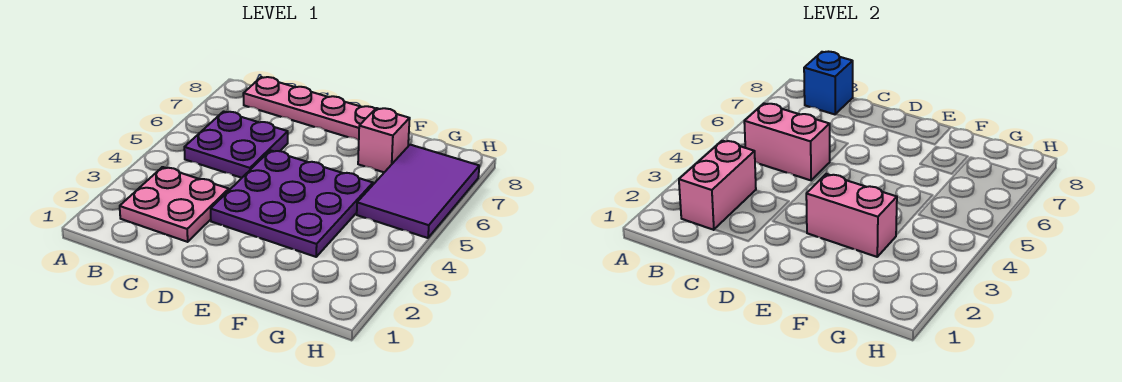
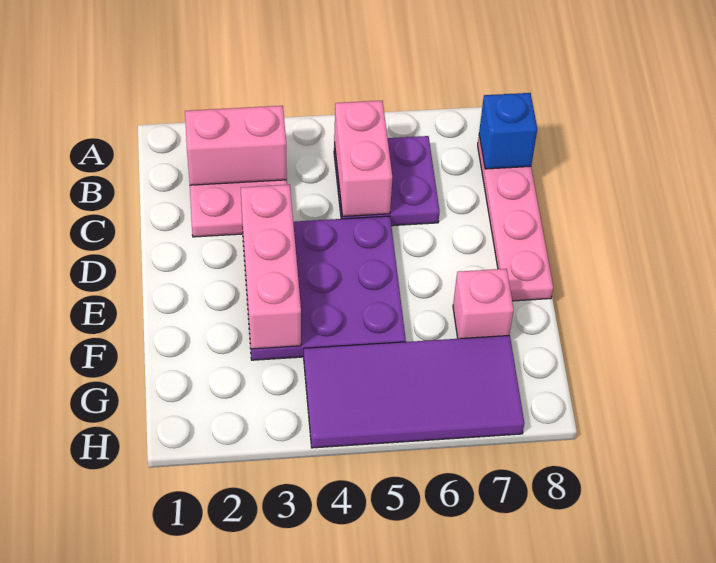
pink brick E3:F3 level 2 -> pink brick D3:F3 level 2
purple tile G5:H7 level 1 -> purple tile G4:H7 level 1

